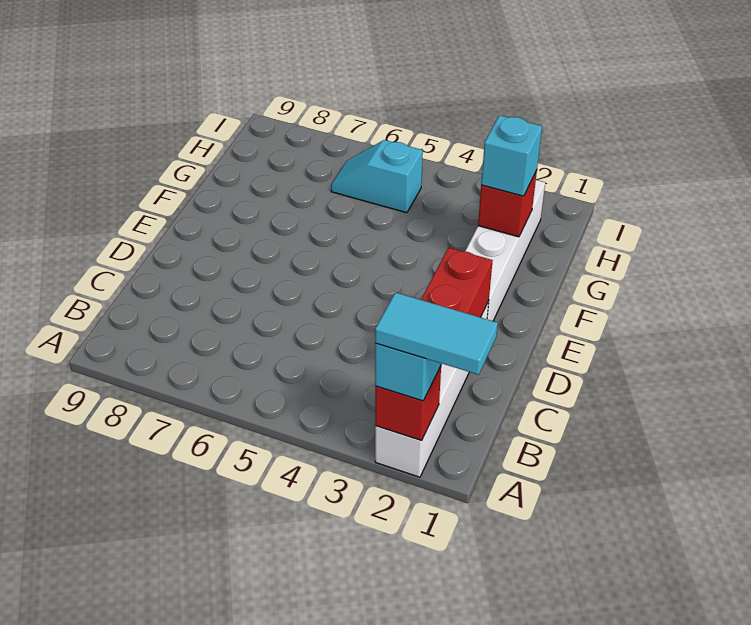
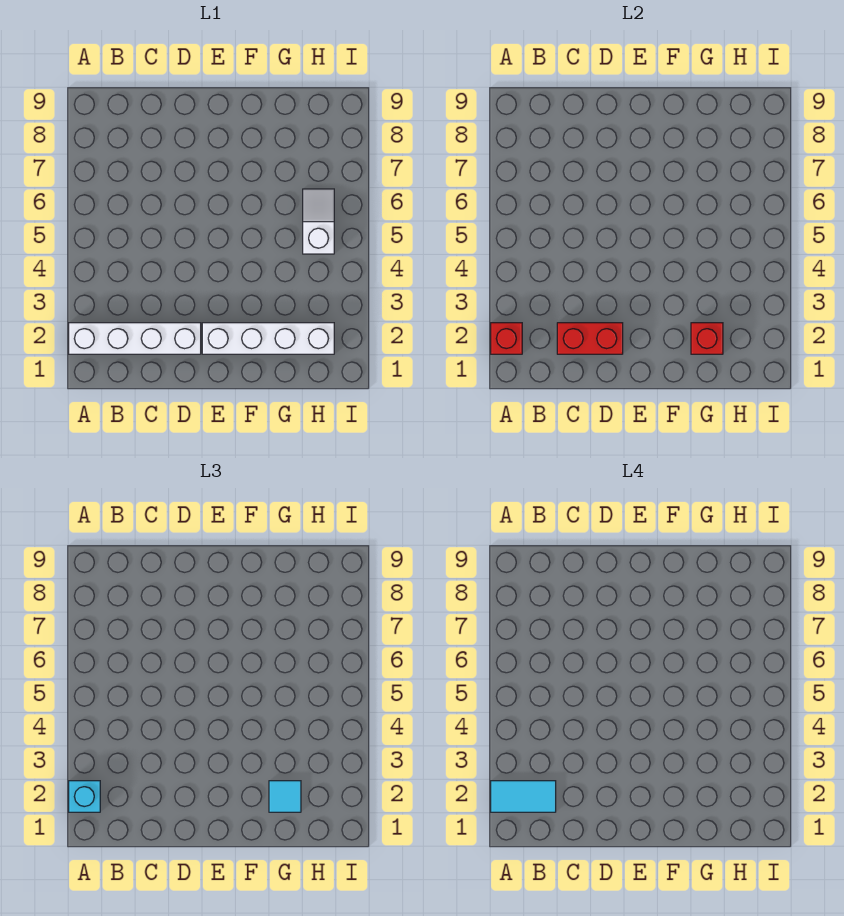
cyan tile A1:A2 level 4 -> cyan tile A2:B2 level 4
cyan brick G2 level 3 -> cyan tile G2 level 3
cyan slope H5:H6 level 1 top 5 -> white slope H5:H6 level 1 top 5

